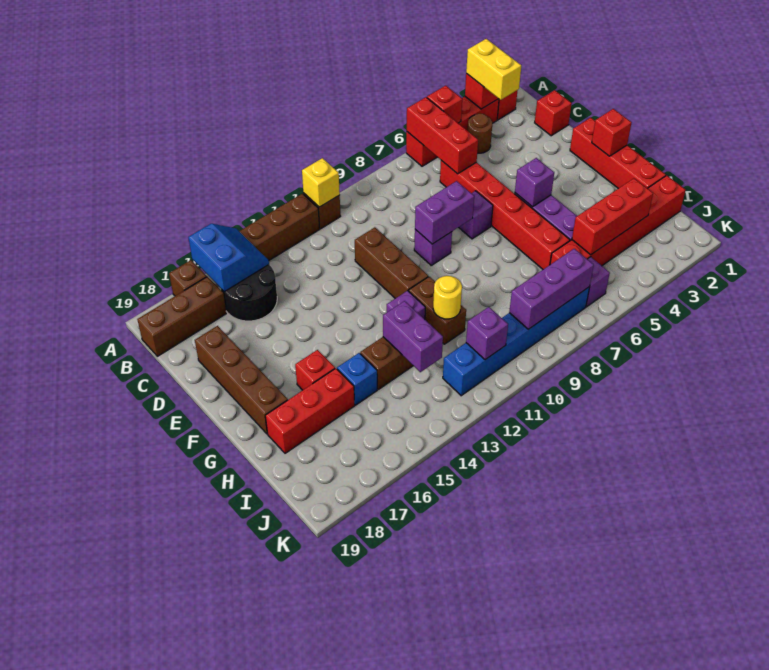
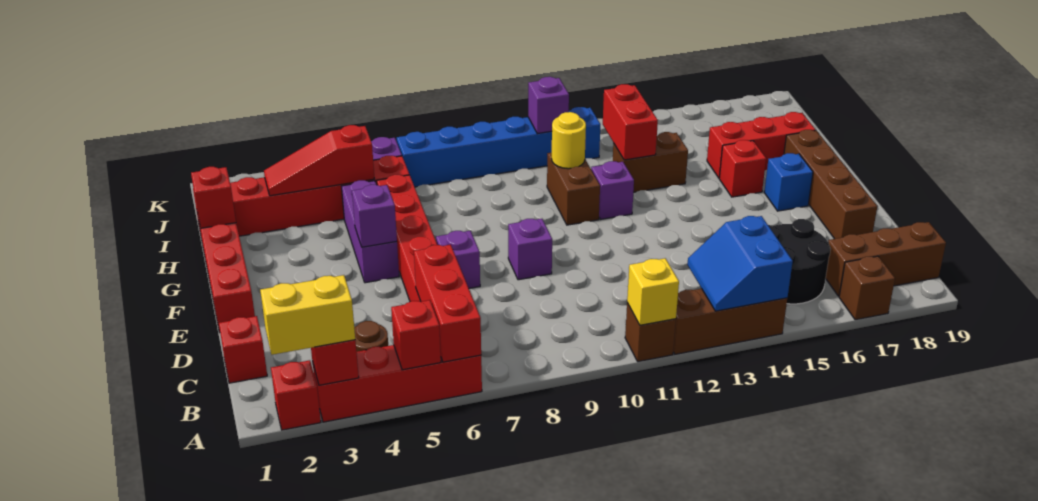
yellow brick A3:B3 level 3 -> yellow brick A2:A3 level 3
blue slope A15:B16 level 2 top 16 -> blue slope A13:B14 level 2 top 14
brown brick D11:F11 level 1 -> none
purple brick E8:E9 level 2 -> none
red brick F1 level 2 -> red brick H1 level 2
purple brick H13:I13 level 2 -> red brick H13:I13 level 2
blue brick H15 level 1 -> blue brick F17 level 1
red brick I3:I5 level 2 -> red slope I3:I5 level 2 top 5
purple brick J7:J9 level 2 -> none

